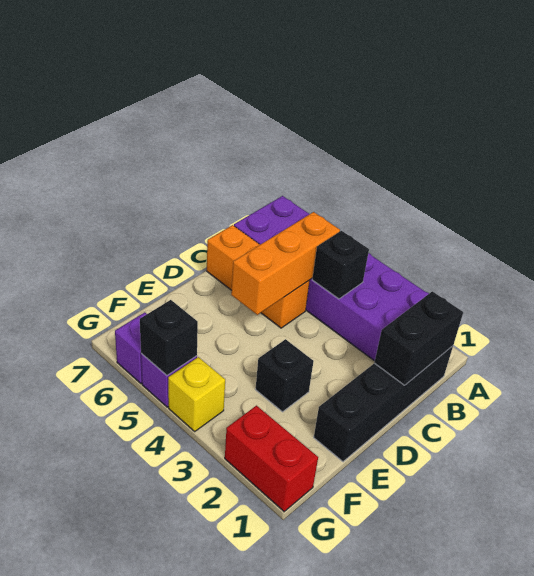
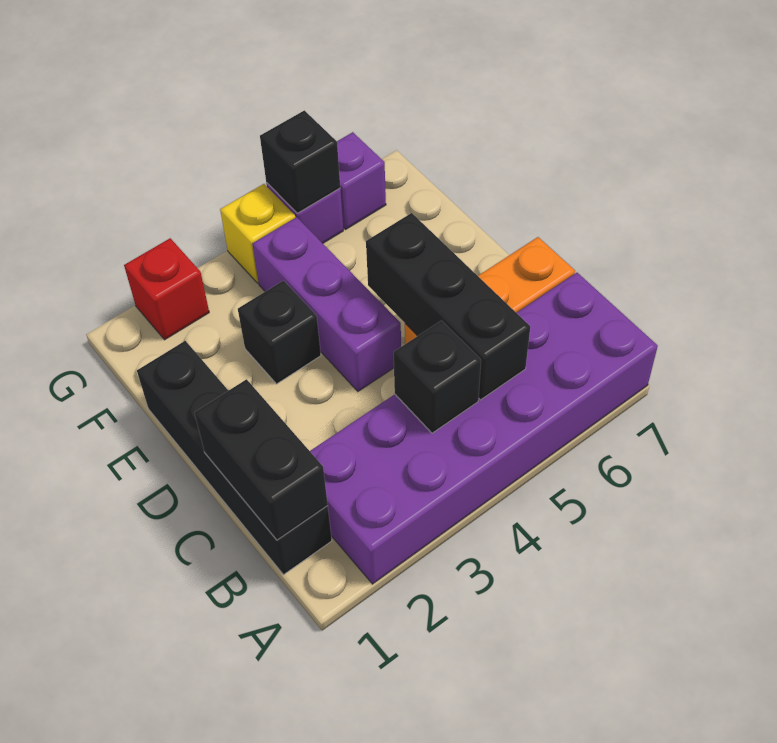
orange brick B5:D5 level 2 -> black brick B5:D5 level 2
none -> purple brick D4:F4 level 1
red brick G1:G2 level 1 -> red brick G2 level 1

